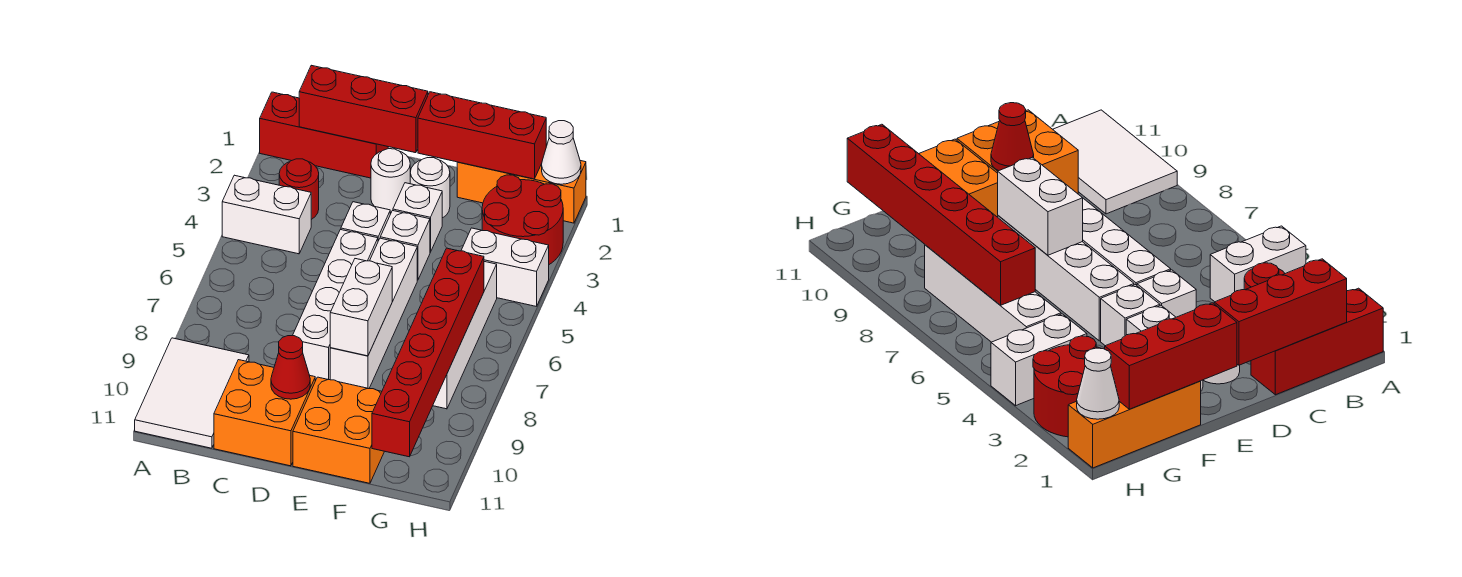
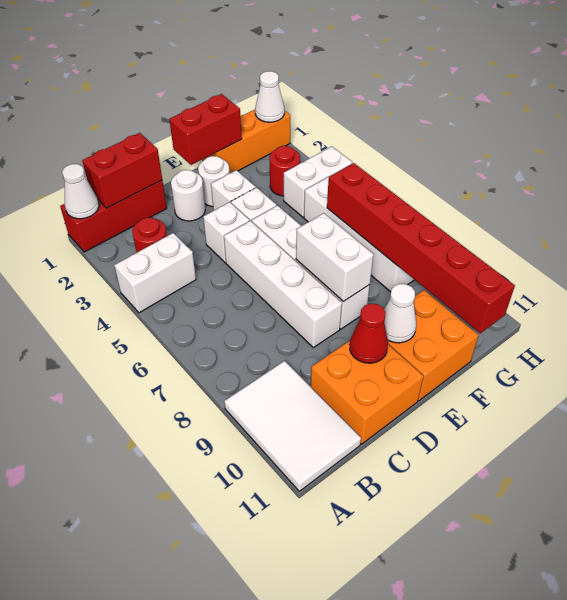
none -> white cone A1 level 2
red brick B1:D1 level 2 -> red brick B1:C1 level 2
red brick E1:G1 level 2 -> red brick E1:F1 level 2
none -> white cone E10 level 2
red round brick G2:H3 level 1 -> red round brick G3 level 1

